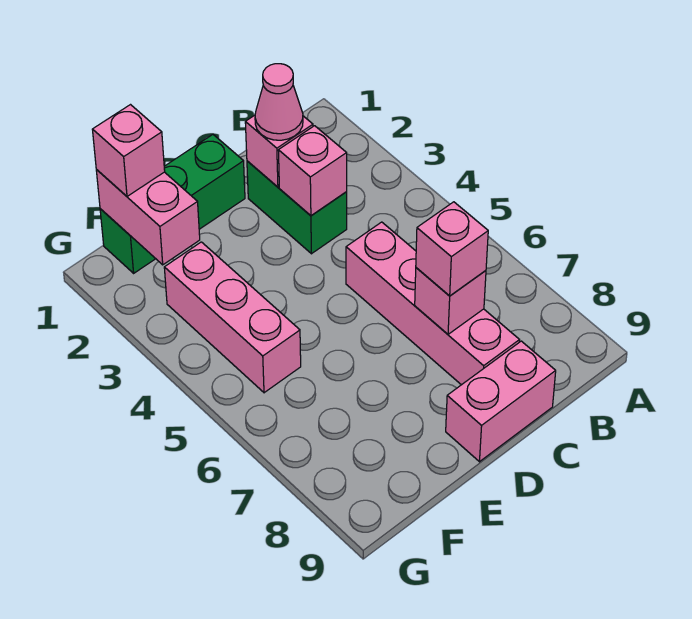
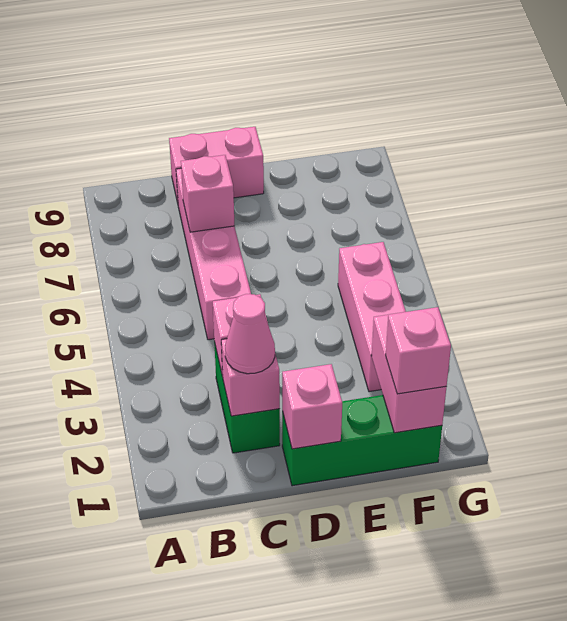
pink brick C7 level 3 -> pink brick D1 level 2

